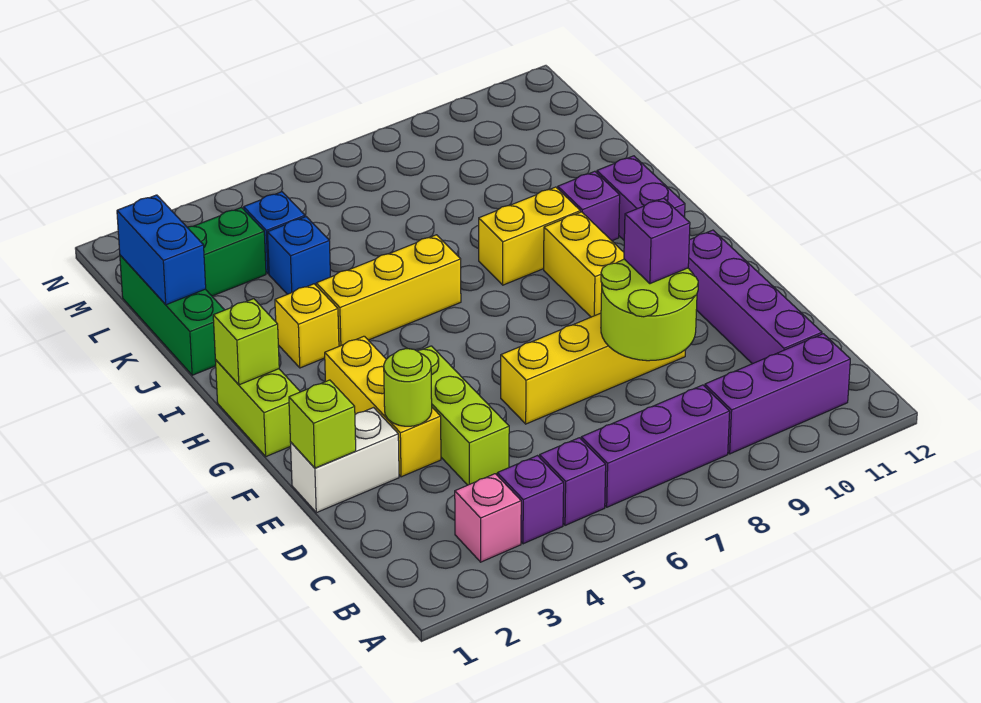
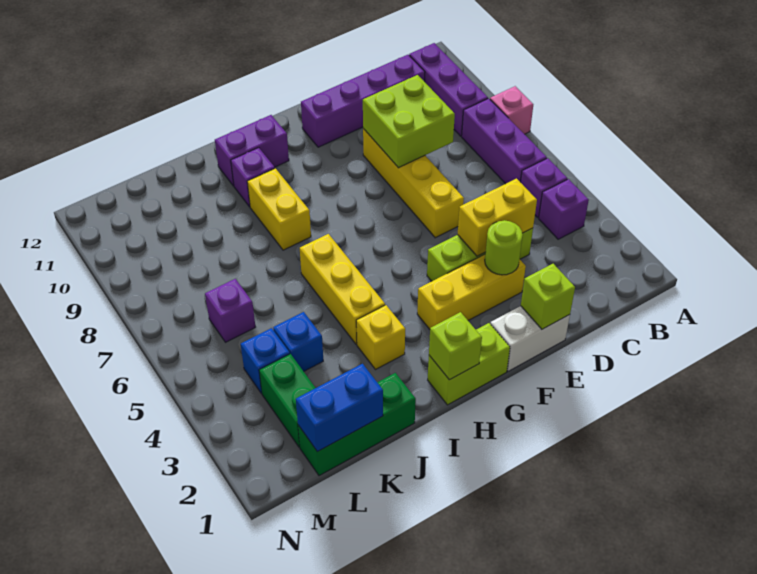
pink brick B3 level 1 -> pink brick A8 level 1
lime round brick D8:E9 level 2 -> lime brick D8:E9 level 2
white brick E1:E2 level 1 -> white brick E1:F1 level 1
purple brick E9 level 3 -> purple brick L6 level 1
yellow brick G9:H9 level 1 -> yellow brick D4:E4 level 2

